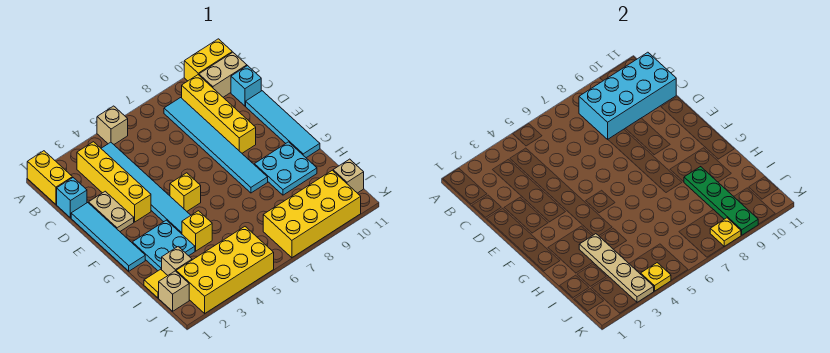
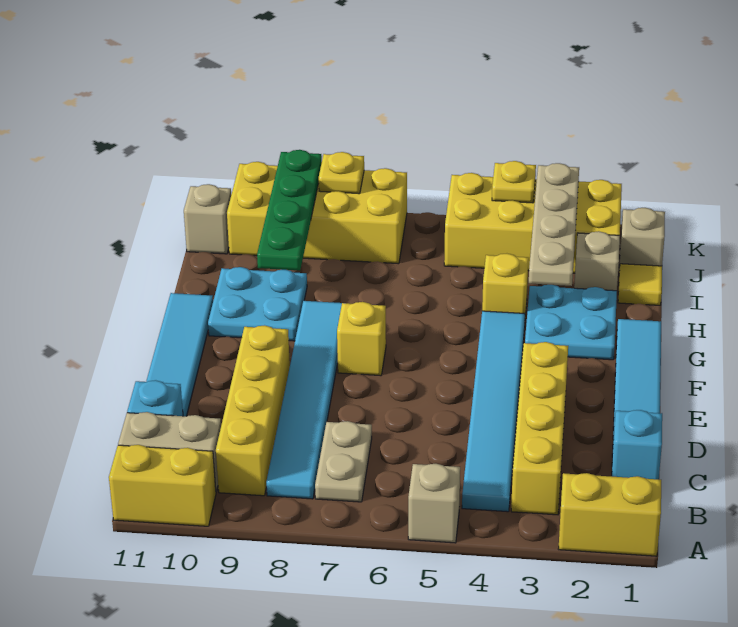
yellow brick A1:B1 level 1 -> yellow brick A1:A2 level 1
cyan brick B8:C11 level 2 -> none
tan plate D2:E2 level 1 -> tan plate B7:C7 level 1
yellow brick F5 level 1 -> yellow brick F7 level 1

